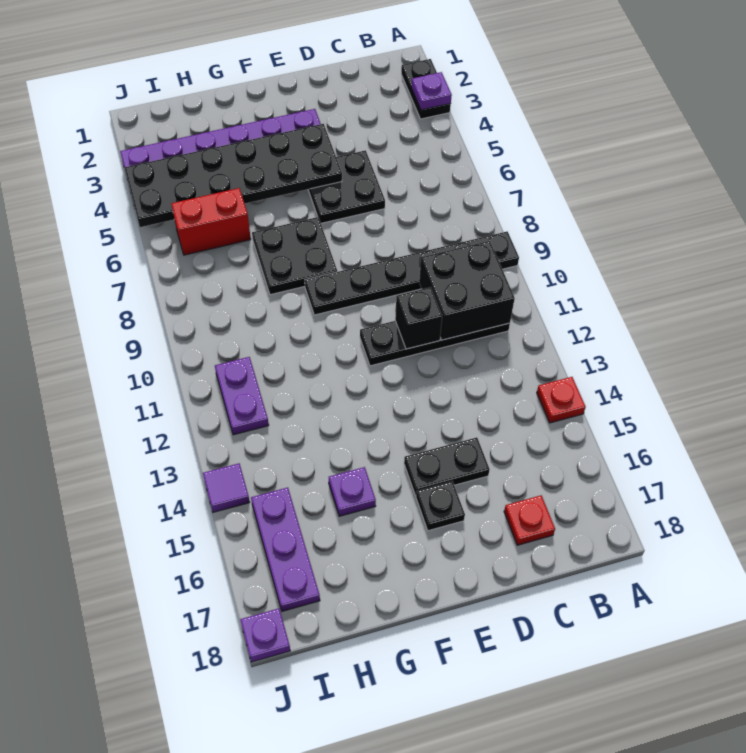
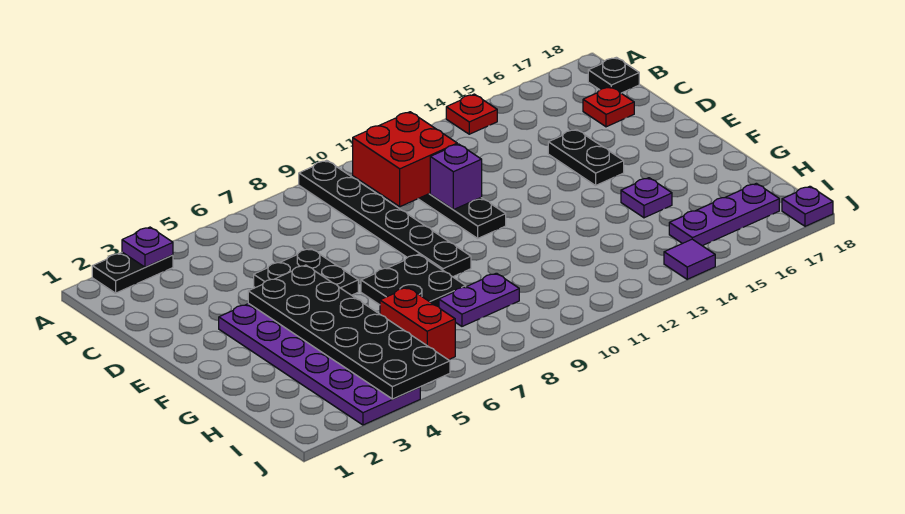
black brick B10:C11 level 2 -> red brick B10:C11 level 2
black brick D11 level 2 -> purple brick D11 level 2
black plate E16 level 1 -> black plate B18 level 1
purple plate I11:I12 level 1 -> purple plate H8:H9 level 1

